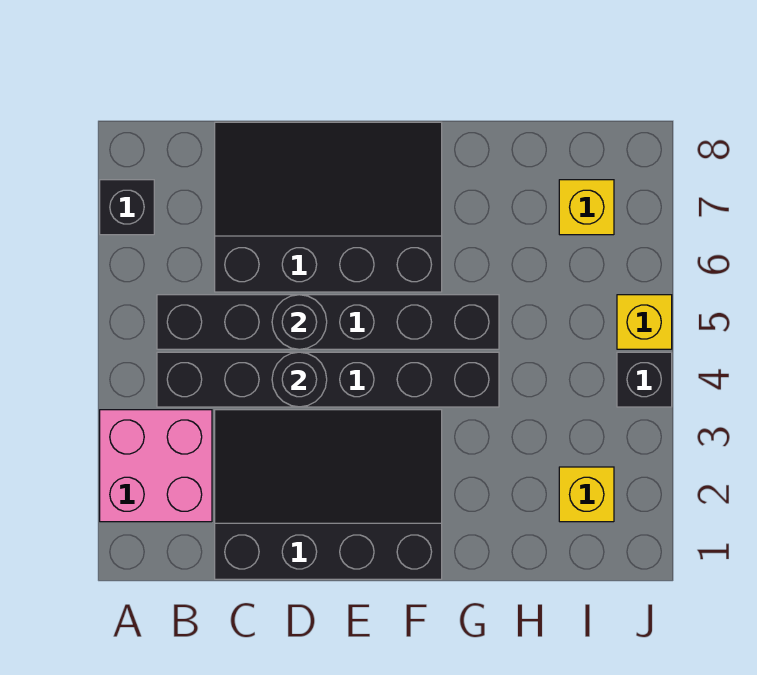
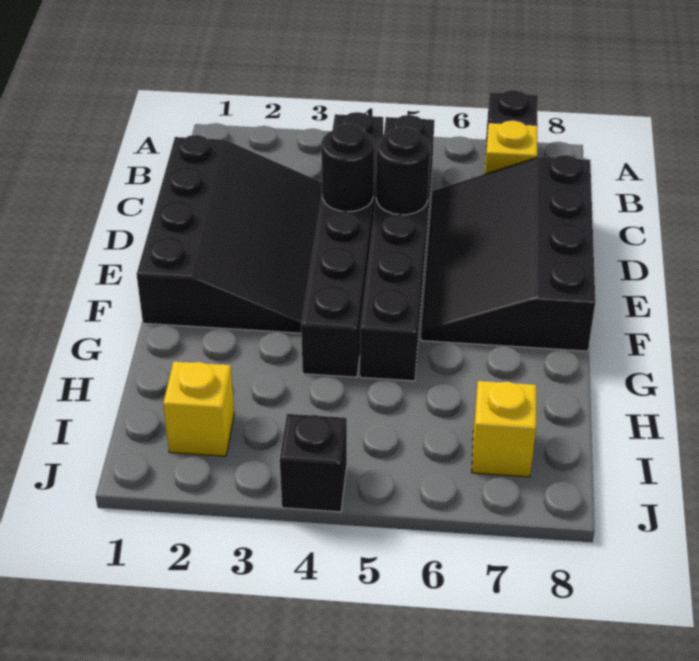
pink brick A2:B3 level 1 -> none
black slope C6:F8 level 1 top 6 -> black slope C6:F8 level 1 top 8
yellow brick J5 level 1 -> yellow brick B7 level 1

